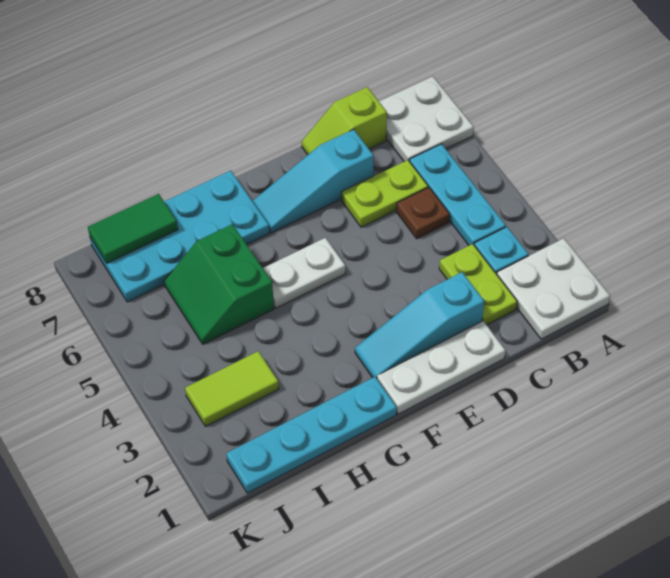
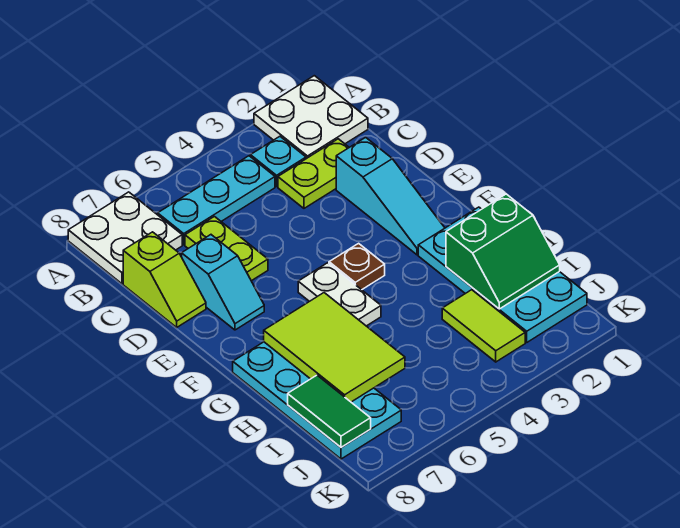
brown plate C5 level 1 -> brown plate F4 level 1
white plate D1:F1 level 1 -> none
cyan slope D7:F7 level 1 top D -> cyan slope D7:E7 level 1 top D
cyan plate G1:J1 level 1 -> cyan plate G1:J2 level 1
none -> lime tile G6:I7 level 2
green slope H5:I6 level 1 top H -> green slope H1:I2 level 2 top H

